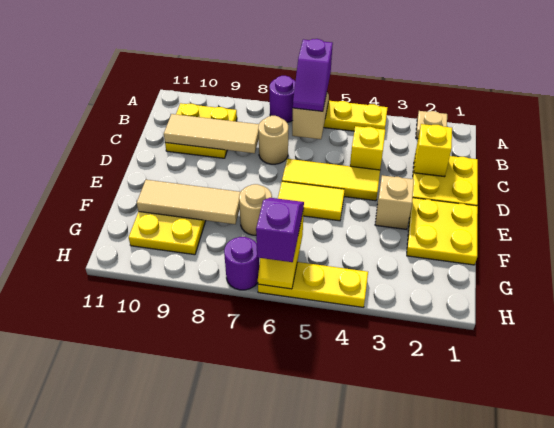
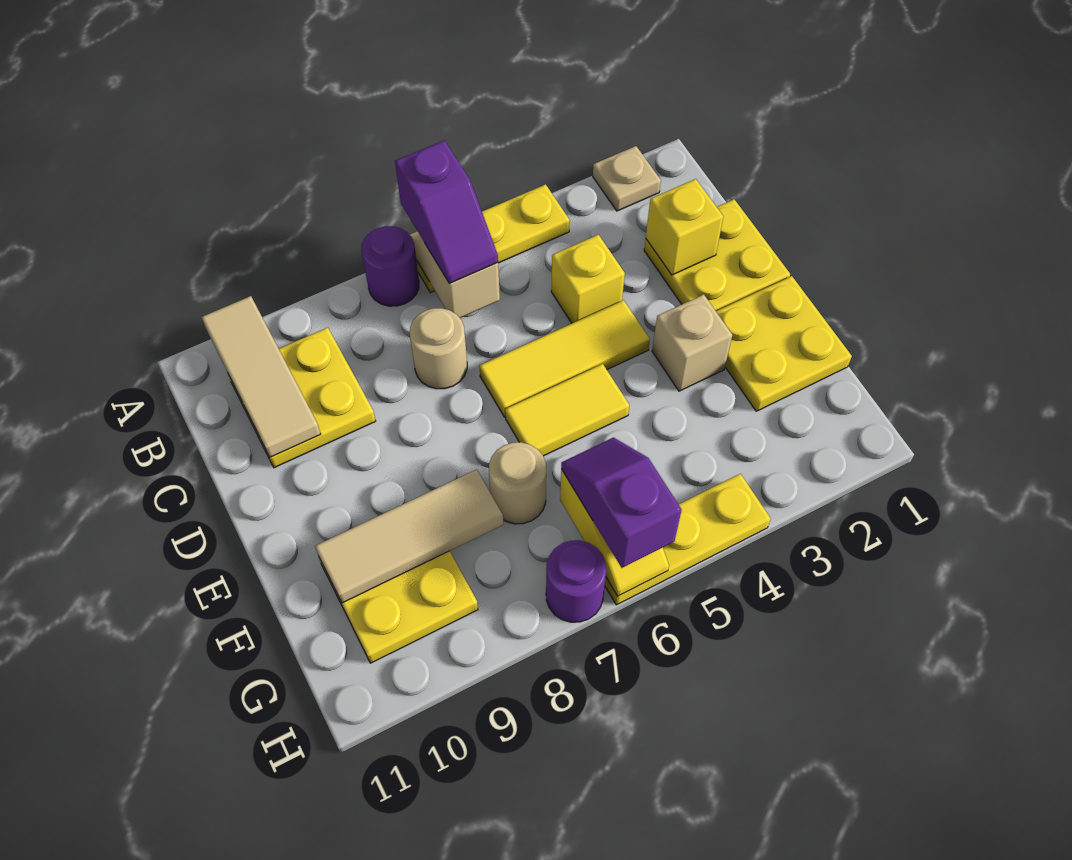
tan tile C8:C10 level 2 -> tan tile A10:C10 level 2

